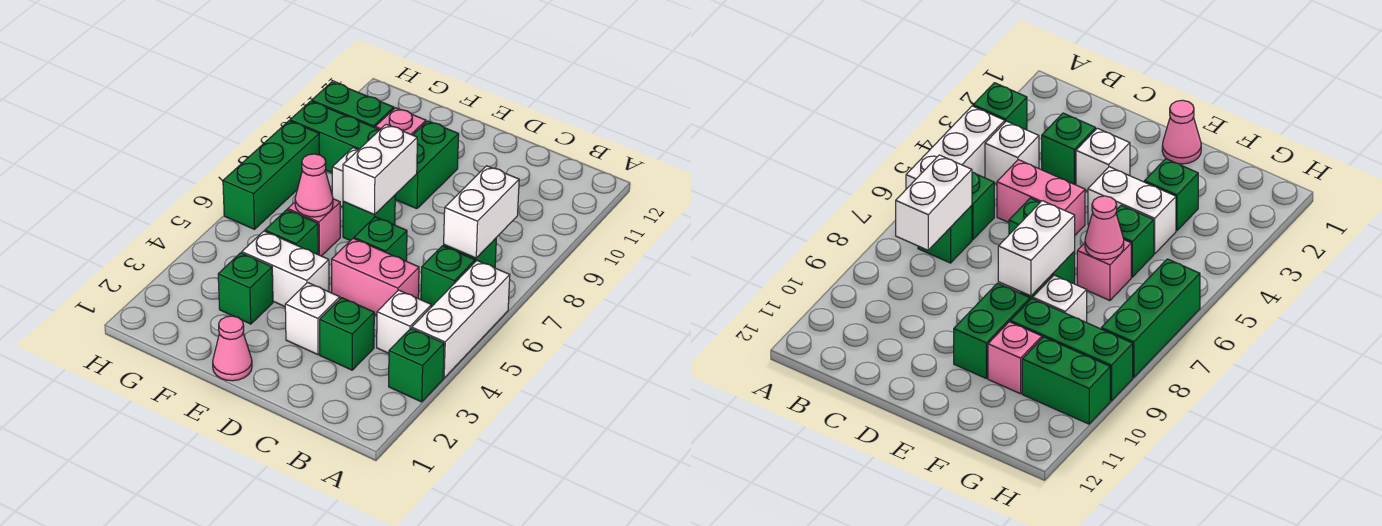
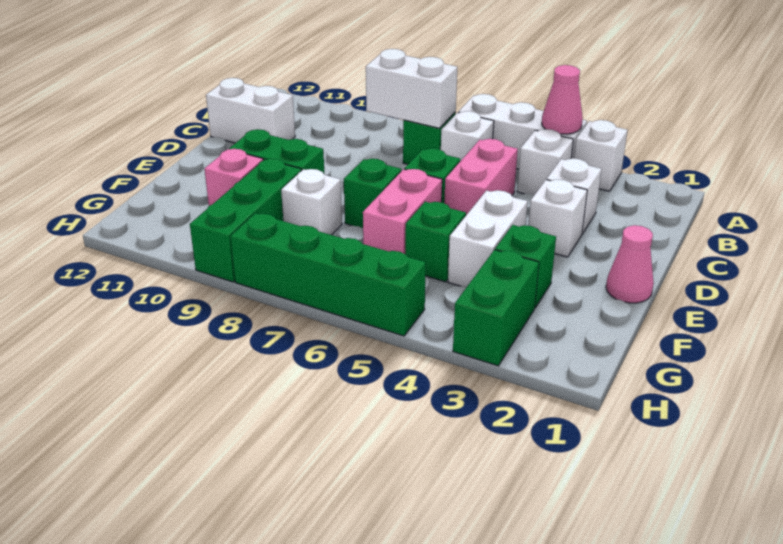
green brick A3 level 1 -> white brick A3 level 1
green brick B6 level 1 -> white brick B6 level 1
green brick C3 level 1 -> white brick C3 level 1
white brick E7:E8 level 2 -> white brick C11:C12 level 1
pink brick F6 level 1 -> pink brick E6:F6 level 1
pink cone F6 level 2 -> pink cone A4 level 2
green brick G10:H10 level 1 -> green brick G3:H3 level 1
green brick H6:H8 level 1 -> green brick H5:H8 level 1

